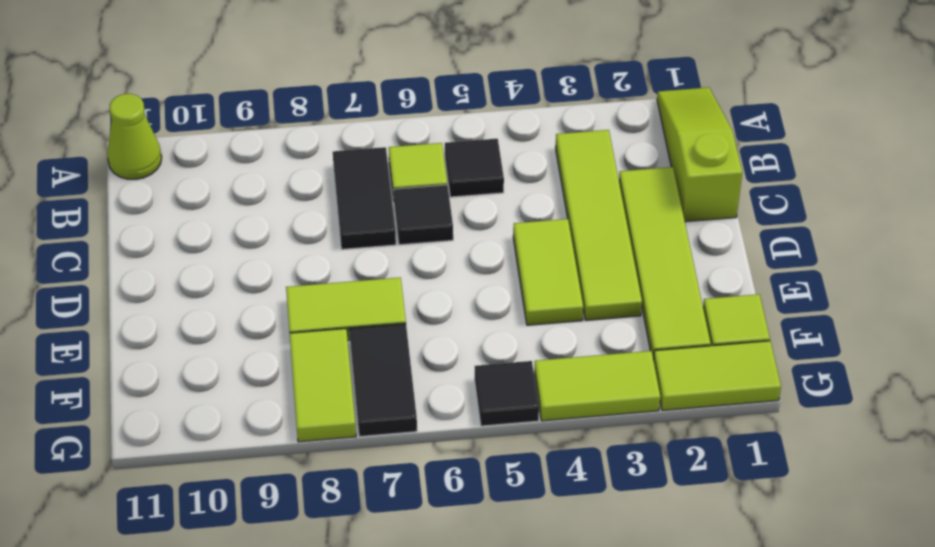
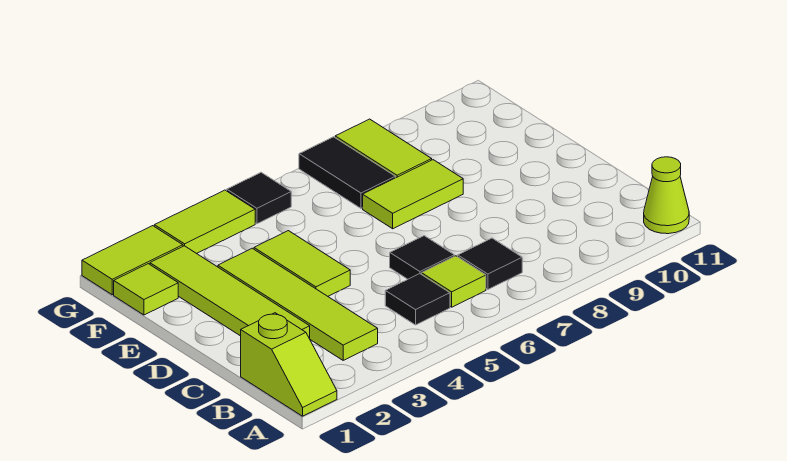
lime slope A1:C1 level 1 top C -> lime slope A1:B1 level 1 top B
black tile B7:C7 level 1 -> black tile B7 level 1

